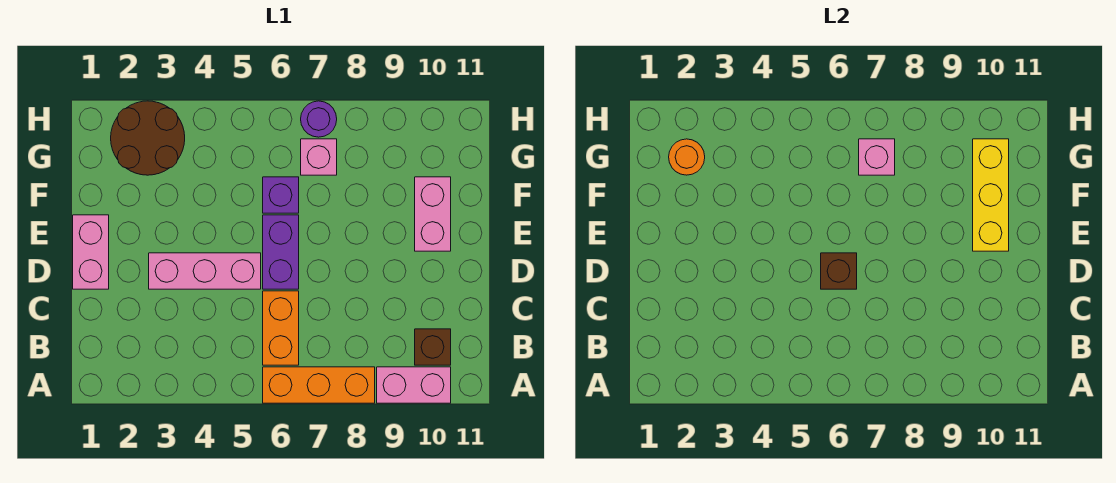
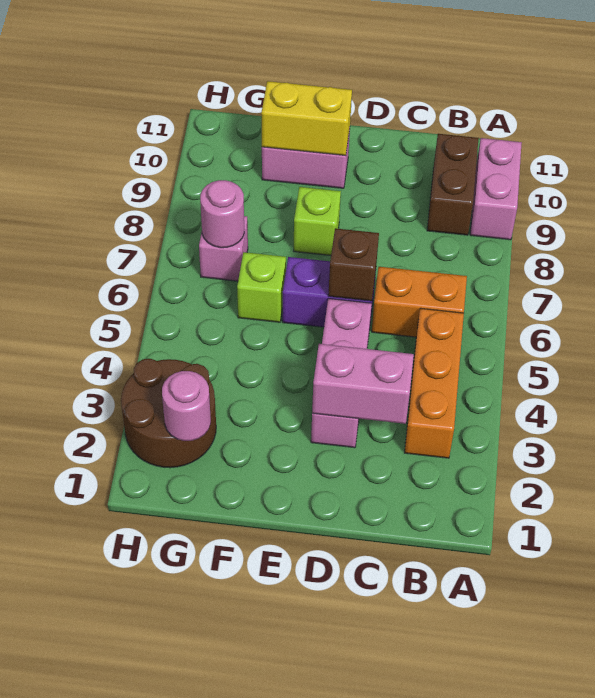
orange brick A6:A8 level 1 -> orange brick B3:B5 level 1
brown brick B10 level 1 -> brown brick B9:B10 level 1
pink brick D1:E1 level 1 -> pink brick C3:D3 level 2
none -> lime brick E8 level 1
yellow brick E10:G10 level 2 -> yellow brick E10:F10 level 2
purple brick F6 level 1 -> lime brick F6 level 1
orange round brick G2 level 2 -> pink round brick G2 level 2
pink brick G7 level 2 -> pink round brick G7 level 2
purple round brick H7 level 1 -> none

